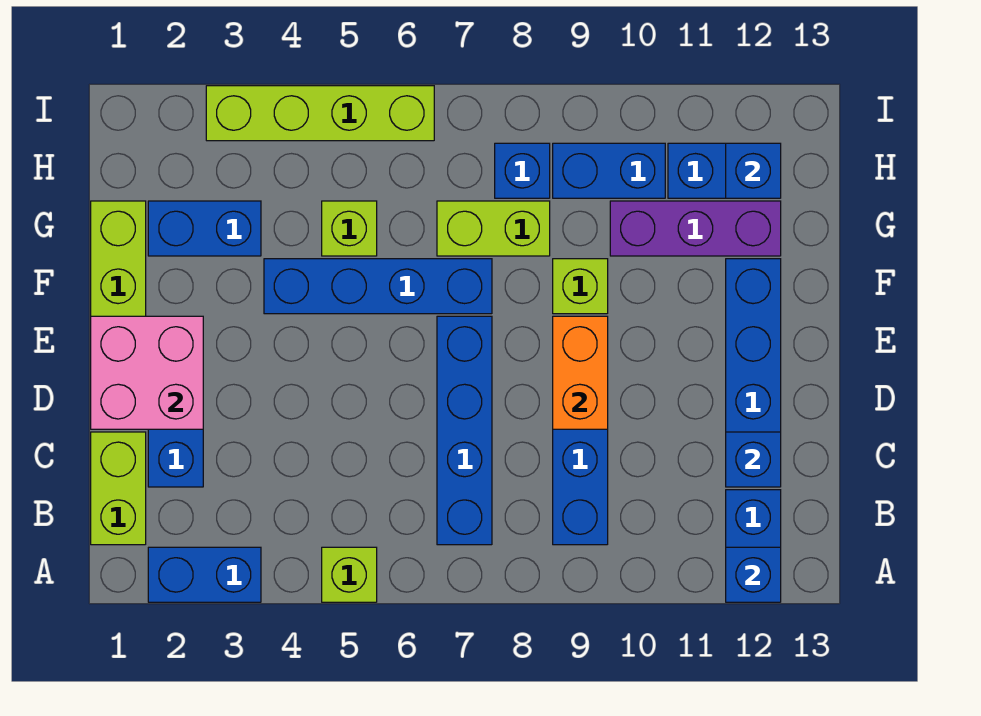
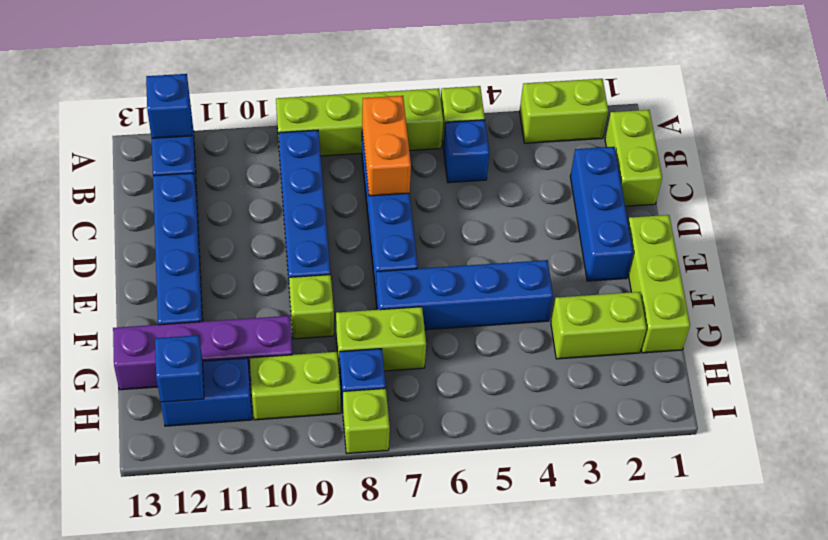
blue brick A2:A3 level 1 -> lime brick A2:A3 level 1
blue brick C12 level 2 -> blue brick B5 level 1
pink brick D1:E2 level 2 -> none
orange brick D9:E9 level 2 -> orange brick B7:C7 level 2
blue brick G2:G3 level 1 -> lime brick G2:G3 level 1
lime brick G5 level 1 -> lime brick I8 level 1
purple brick G10:G12 level 1 -> purple brick G10:G13 level 1
blue brick H9:H10 level 1 -> lime brick H9:H10 level 1
lime brick I3:I6 level 1 -> lime brick A6:A9 level 1

